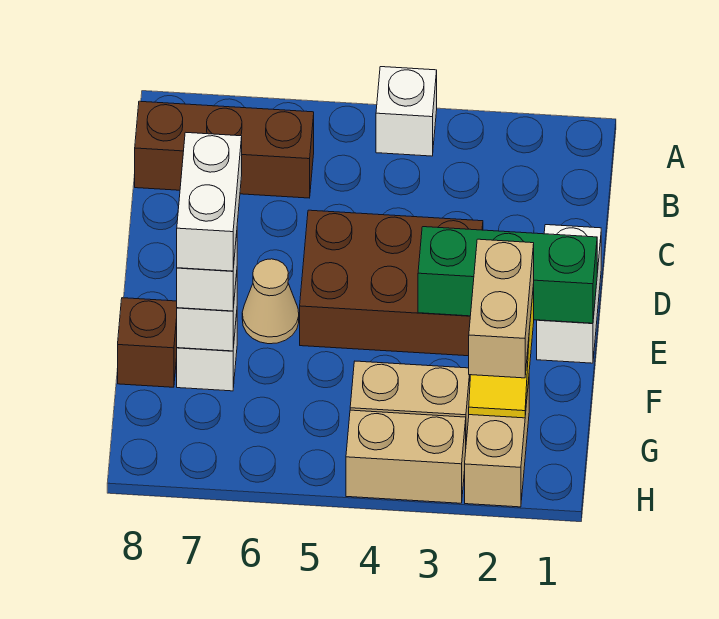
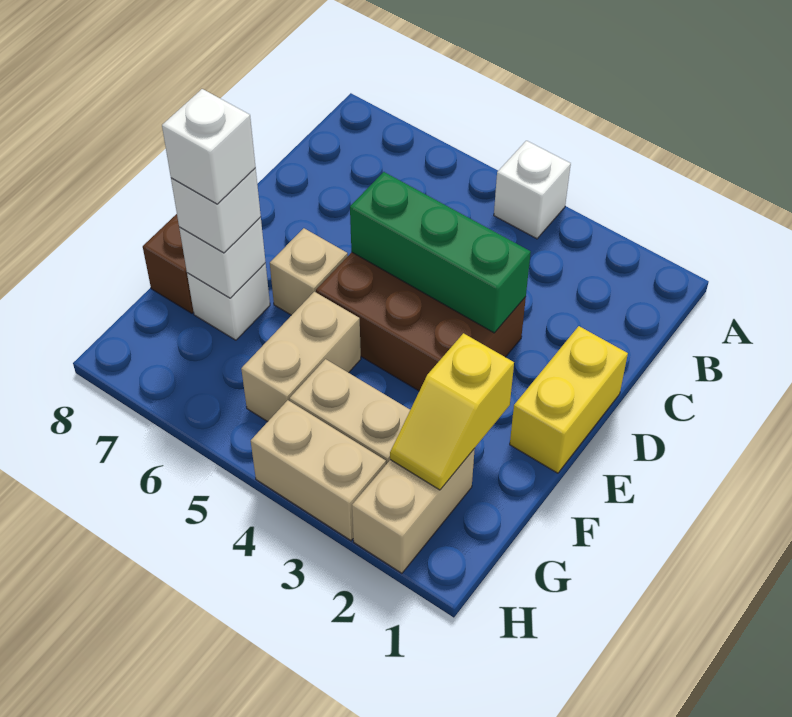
brown brick B6:B8 level 1 -> none
white brick D1:E1 level 1 -> yellow brick D1:E1 level 1
green brick E1:E3 level 2 -> green brick D3:D5 level 2
tan cone E6 level 1 -> tan brick E6 level 1
white brick E7:F7 level 4 -> white brick F7 level 4
tan brick F2:G2 level 3 -> tan brick F5:G5 level 1

